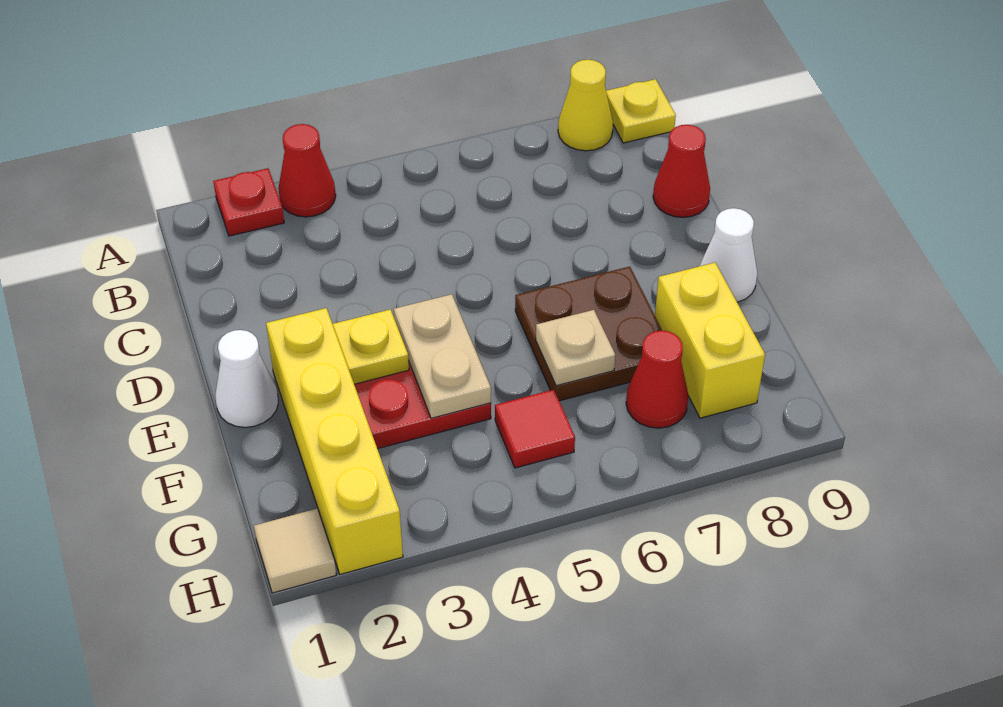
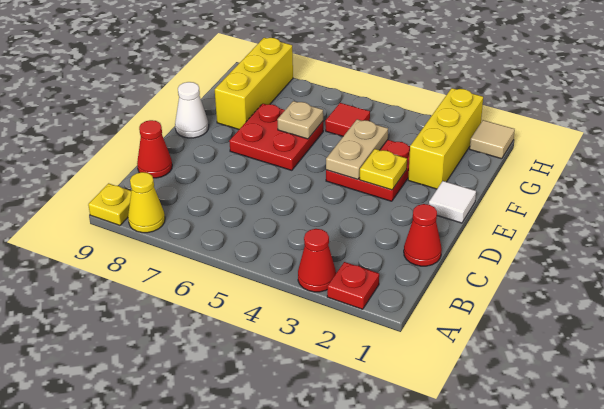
white cone E1 level 1 -> white tile E1 level 1
yellow brick E2:H2 level 1 -> yellow brick F2:H2 level 1
brown plate E6:F7 level 1 -> red plate E6:F7 level 1
yellow brick F8:G8 level 1 -> yellow brick F8:H8 level 1
red cone G7 level 1 -> red cone C1 level 1

